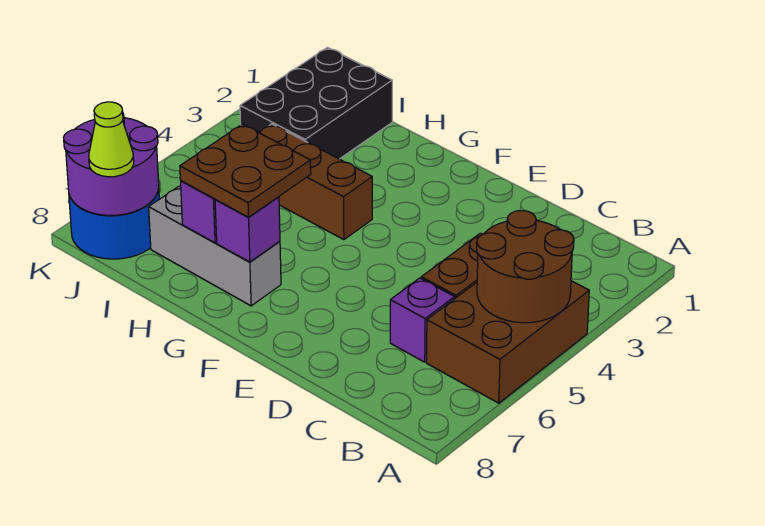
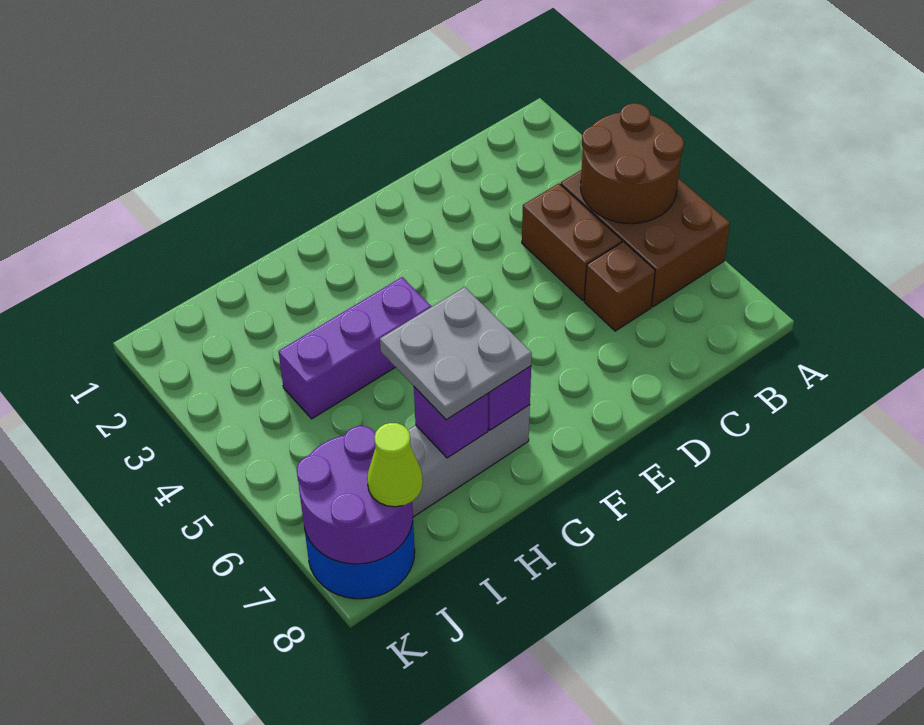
purple brick C6 level 1 -> brown brick C6 level 1
brown brick G4:I4 level 1 -> purple brick G4:I4 level 1
brown plate G6:H7 level 3 -> grey plate G6:H7 level 3
black brick I1:J3 level 1 -> none

